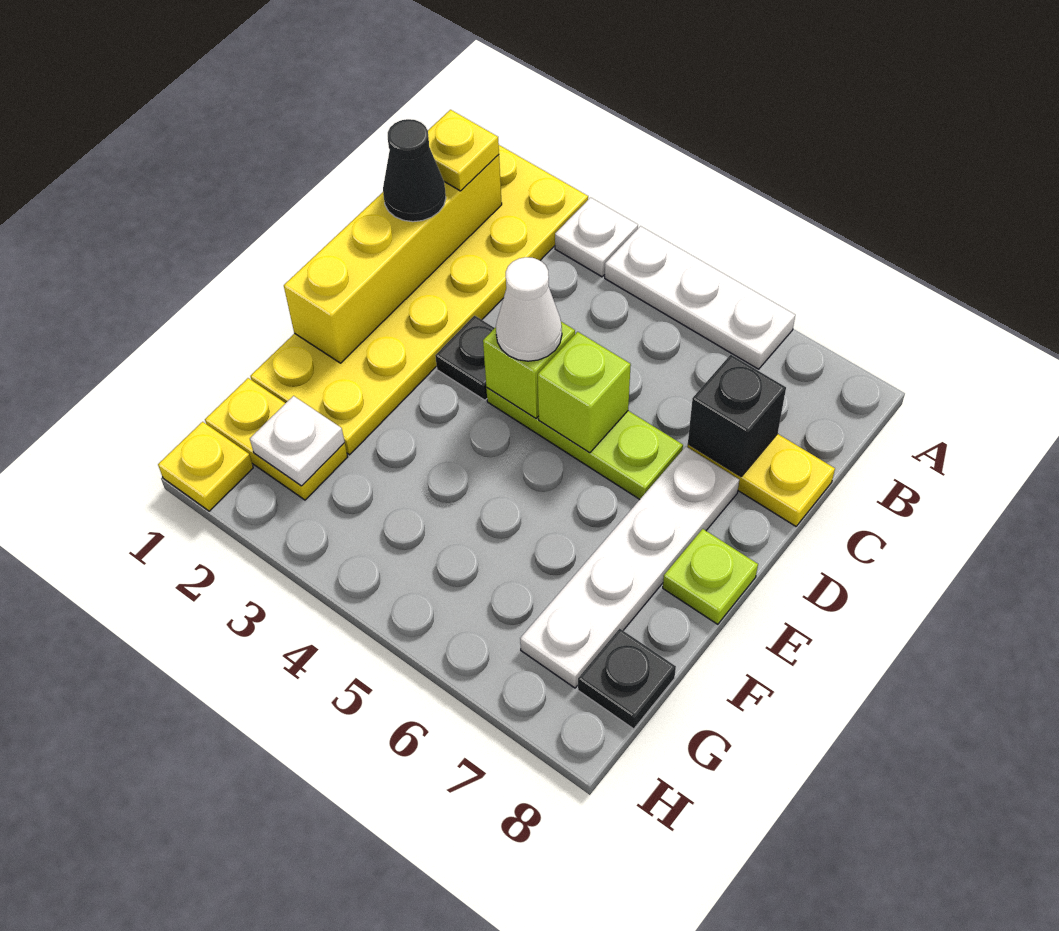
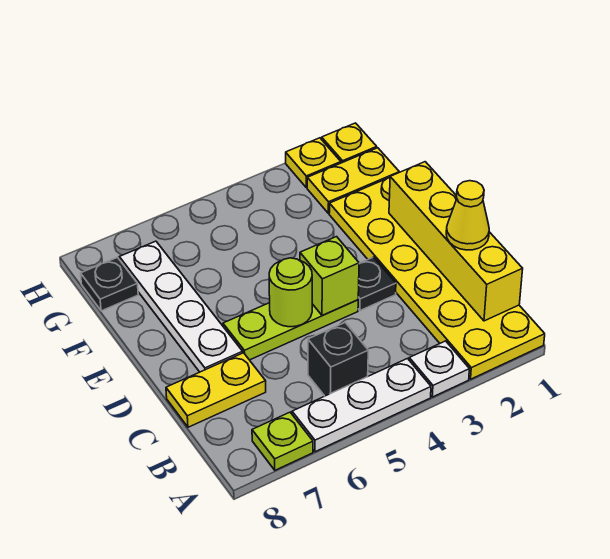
yellow plate B1 level 3 -> yellow plate H2 level 1
black cone C1 level 3 -> yellow cone C1 level 3
black brick C7 level 2 -> black brick B5 level 1
white cone D4 level 3 -> none
lime brick D5 level 2 -> lime round brick D5 level 2
lime plate E8 level 1 -> lime plate A7 level 1
white plate G2 level 2 -> none

